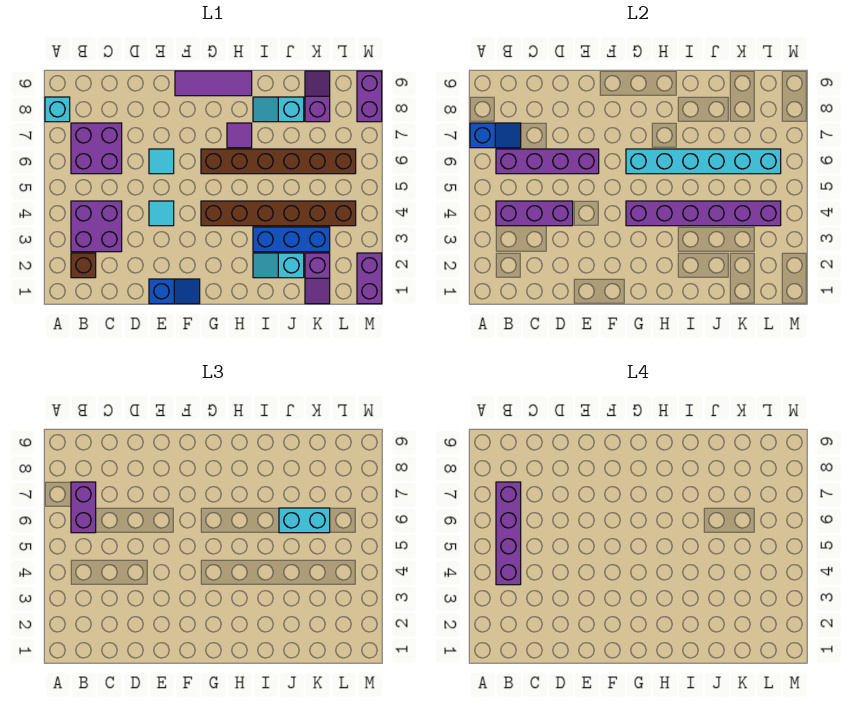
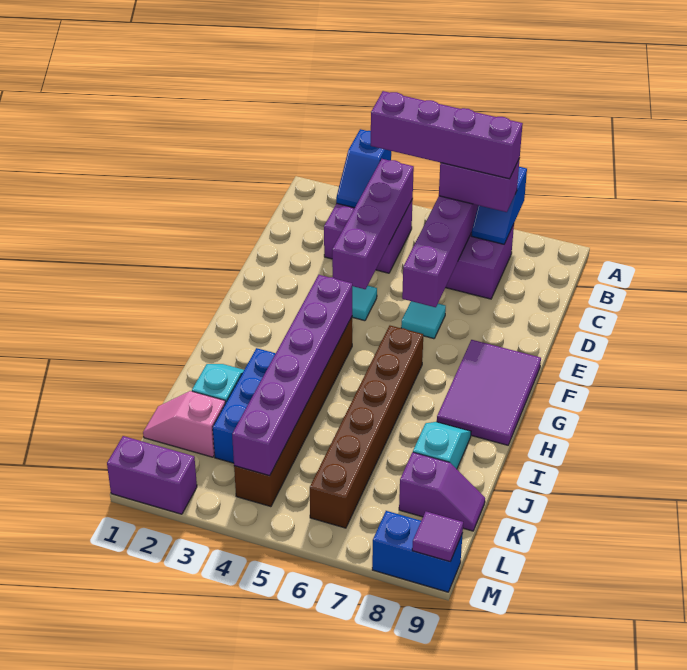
cyan brick A8 level 1 -> none
brown brick B2 level 1 -> none
purple brick B4:D4 level 2 -> purple brick B4:E4 level 2
blue slope E1:F1 level 1 top E -> blue slope A3:B3 level 2 top A
purple tile F9:H9 level 1 -> purple tile F8:H9 level 1
cyan brick G6:L6 level 2 -> none
purple tile H7 level 1 -> purple tile M9 level 2
cyan brick J6:K6 level 3 -> none
purple slope K1:K2 level 1 top 2 -> pink slope K1:K2 level 1 top 2
purple brick M8:M9 level 1 -> blue brick M8:M9 level 1

